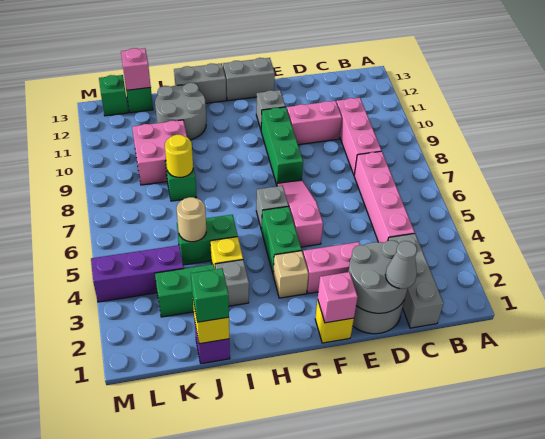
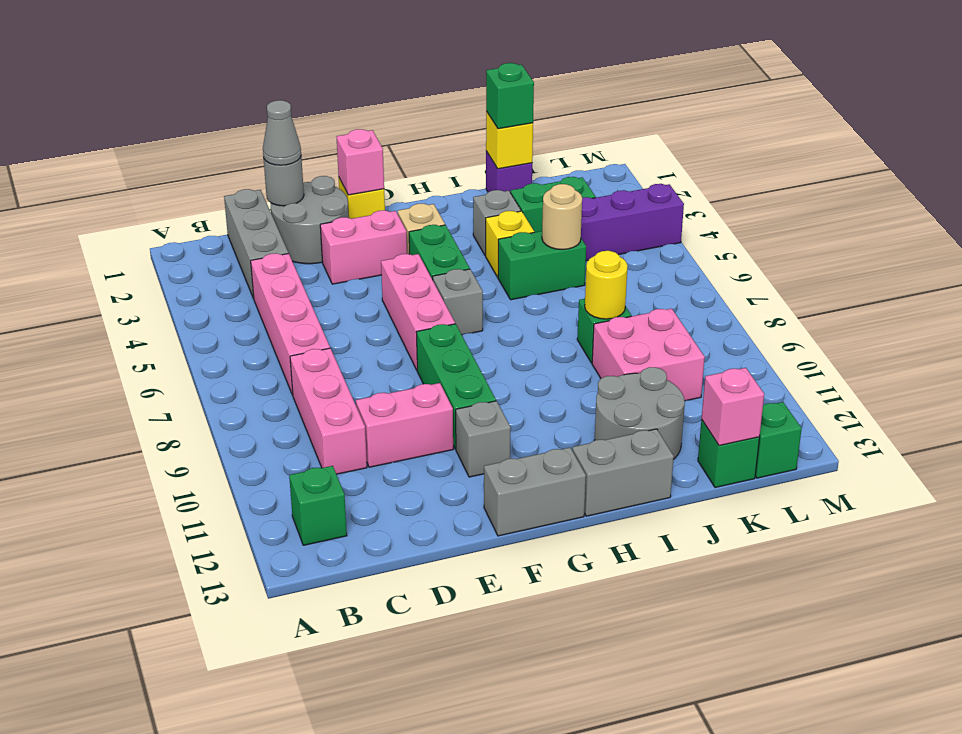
none -> green brick B12 level 1
grey round brick D1:E2 level 2 -> grey round brick D1 level 2
pink slope F5:F7 level 1 top 5 -> pink brick F5:F7 level 1

